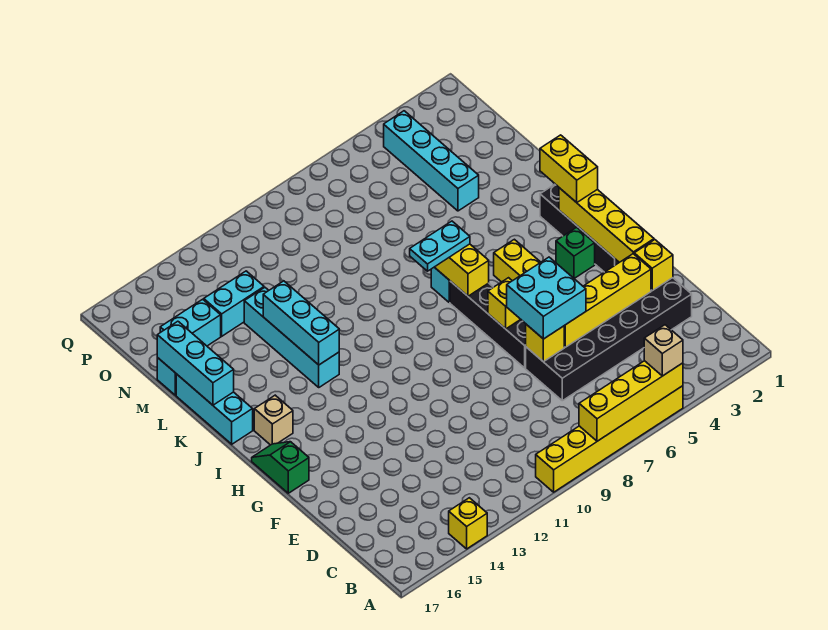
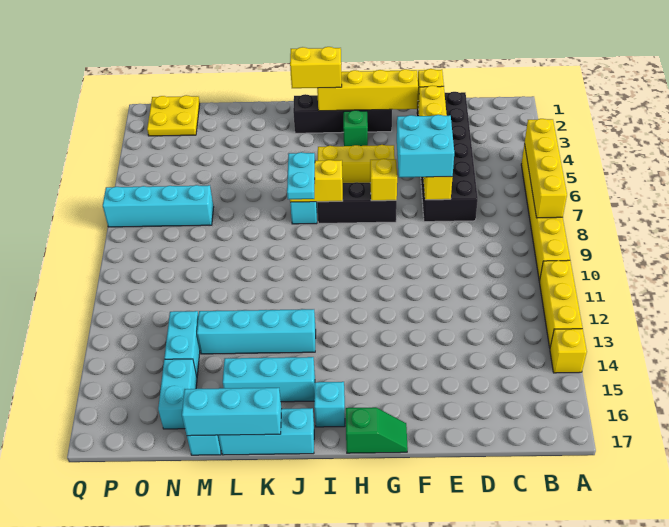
tan brick A5 level 3 -> none
none -> yellow brick A11:A13 level 1
black brick F7:I7 level 1 -> black brick G7:I7 level 1
green slope G17:H17 level 1 top G -> green slope G17:H17 level 1 top H
tan brick I16 level 1 -> cyan brick I16 level 1
cyan brick J13:L13 level 2 -> cyan brick J15:L15 level 1
cyan brick M4:P4 level 1 -> cyan brick N7:Q7 level 1
none -> yellow plate O1:P2 level 1

